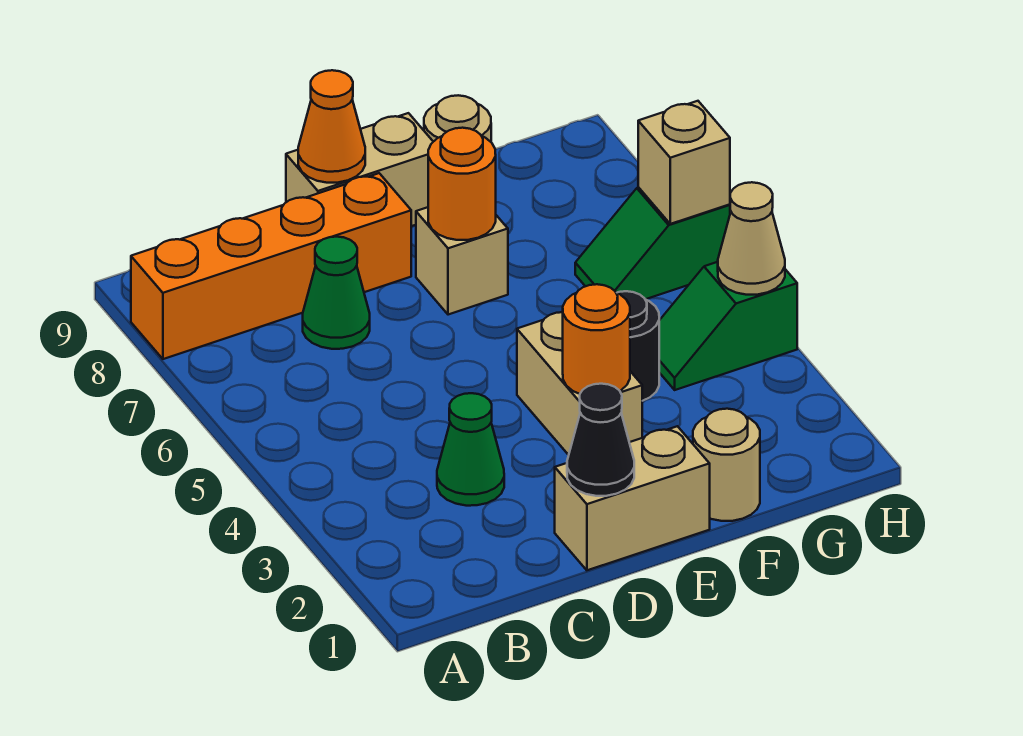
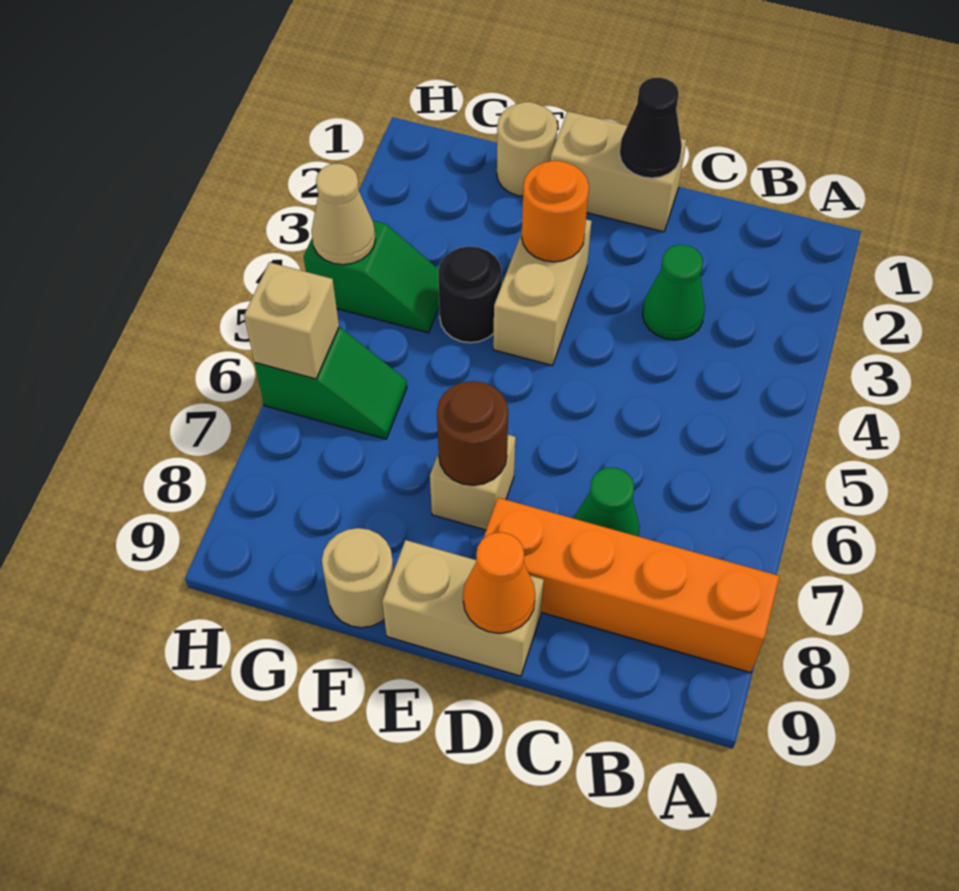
orange round brick E7 level 2 -> brown round brick E7 level 2

